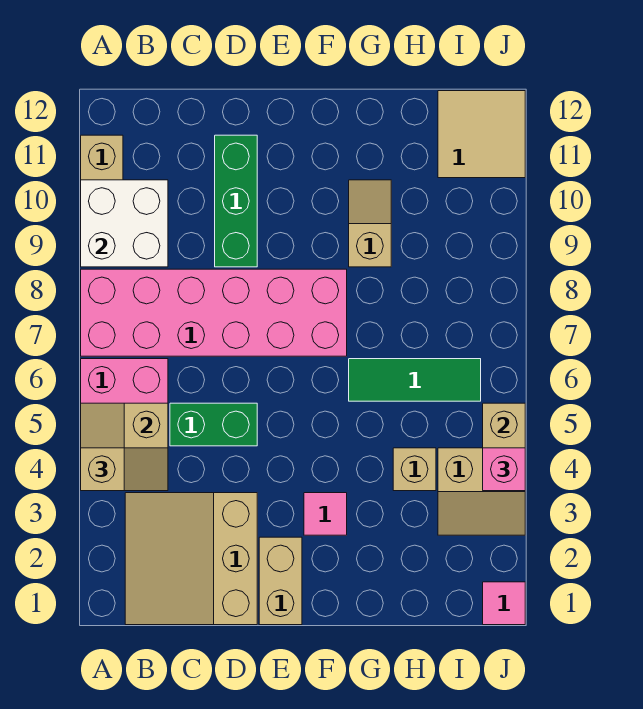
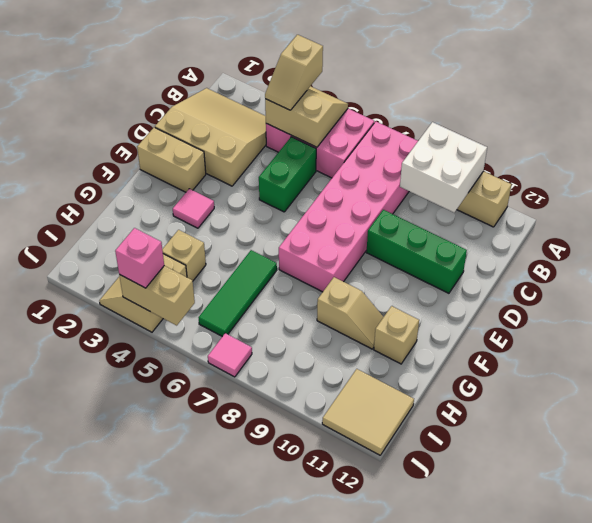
none -> tan brick G11 level 1
pink tile J1 level 1 -> pink tile J7 level 1

